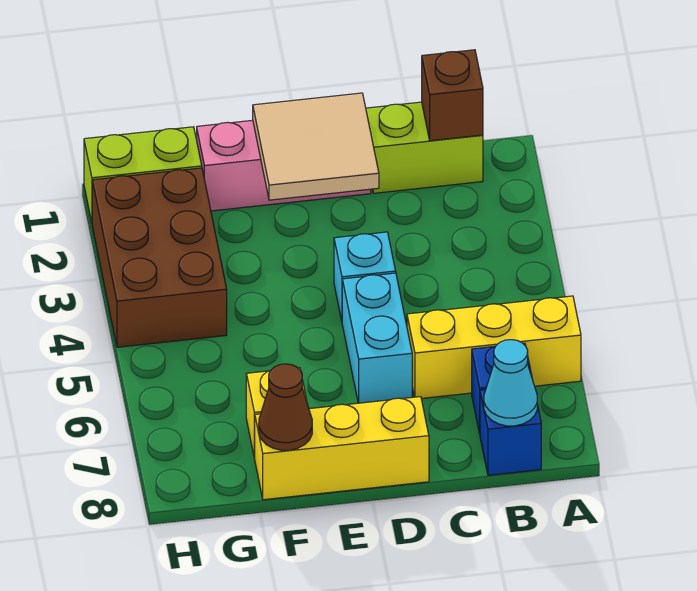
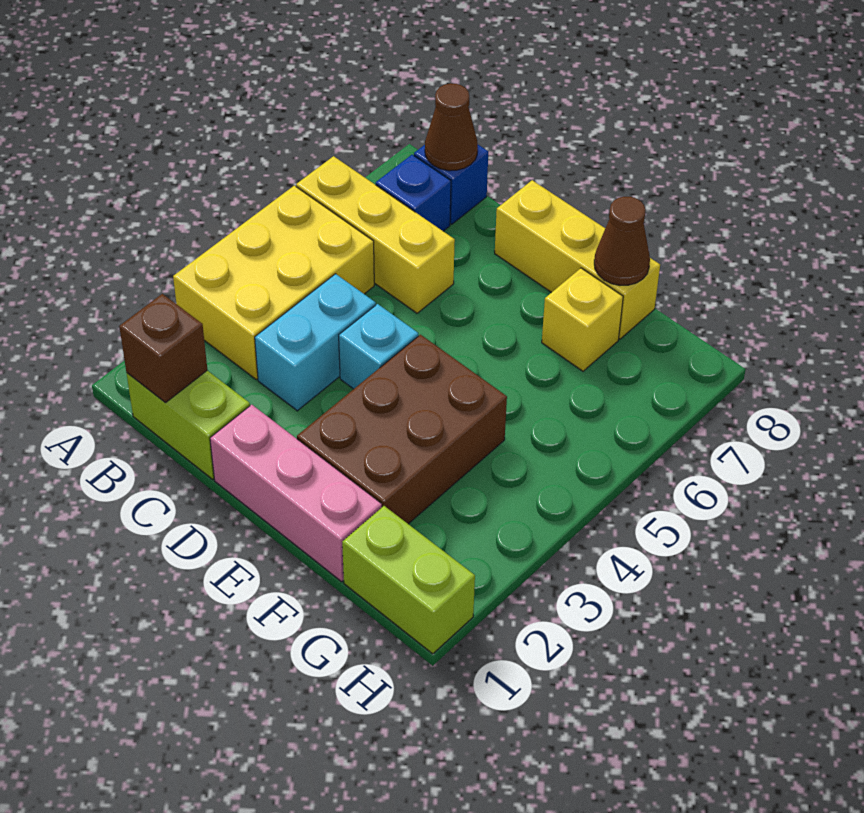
none -> yellow brick A3:B5 level 1
cyan cone B8 level 2 -> brown cone B8 level 2
tan tile D1:E2 level 2 -> none
cyan brick D5:D6 level 1 -> cyan brick C3:C4 level 1
brown brick G2:H4 level 1 -> brown brick E2:F4 level 1

